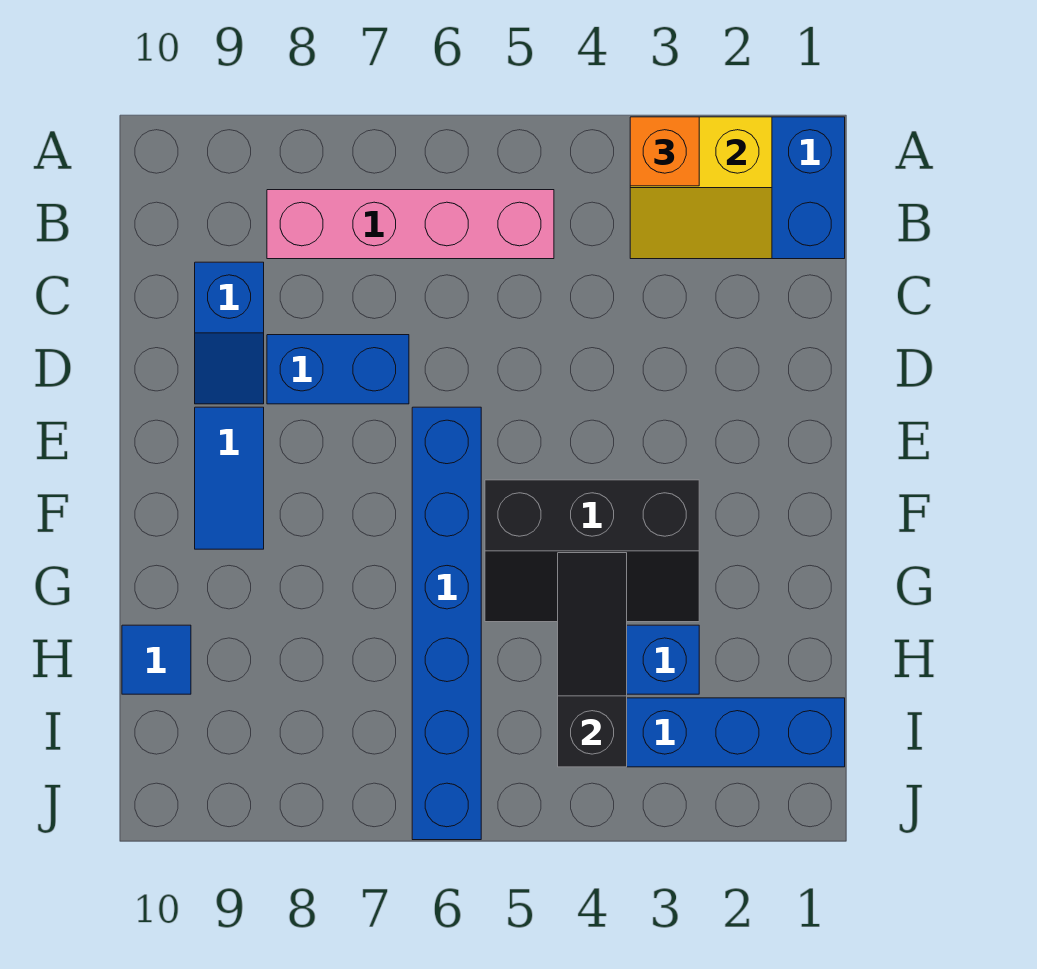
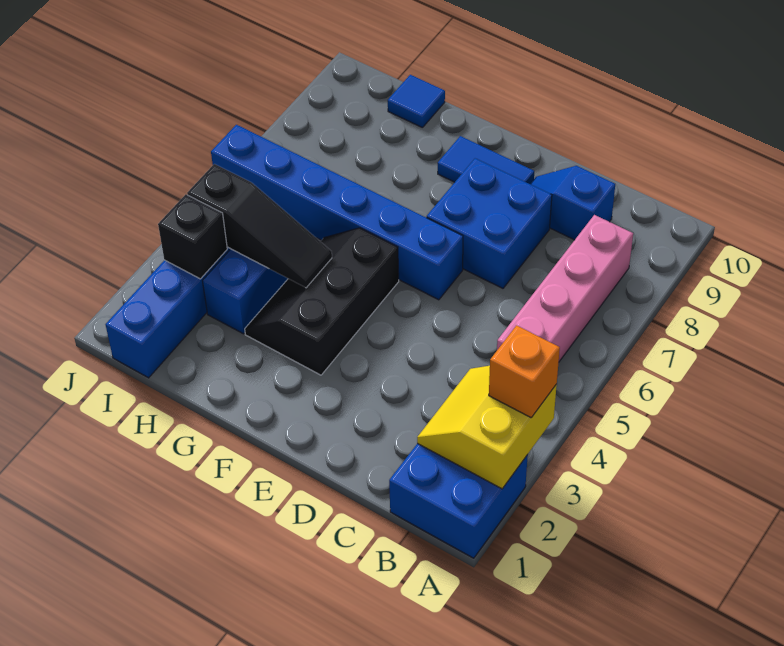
blue brick D7:D8 level 1 -> blue brick D7:E8 level 1
none -> black brick I3 level 2

